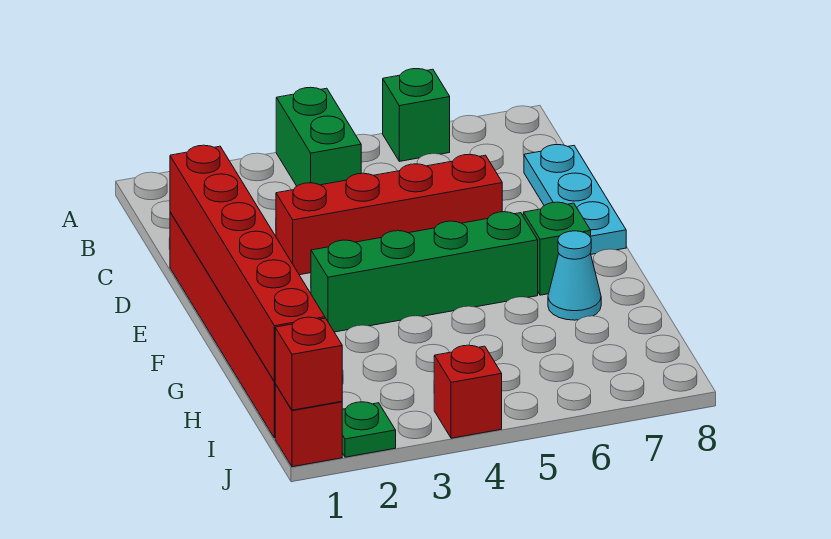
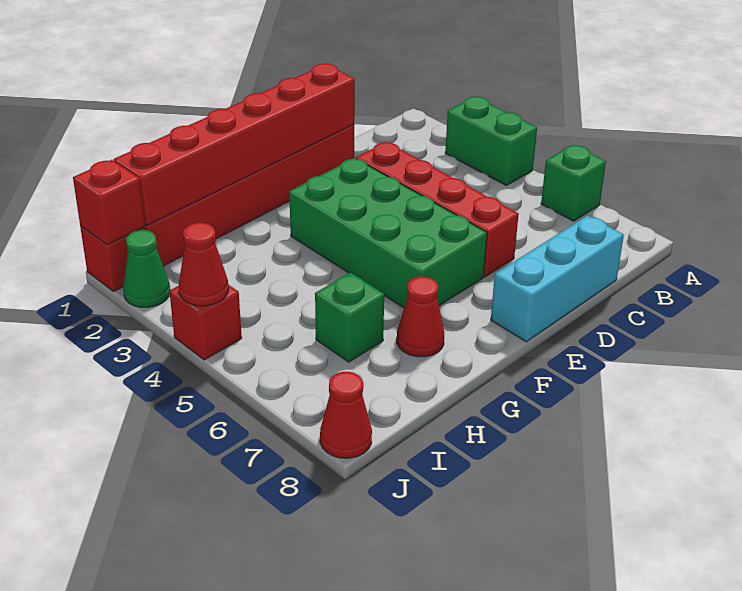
green brick A4:B4 level 1 -> green brick A3:A4 level 1
cyan plate C8:E8 level 1 -> cyan brick C8:E8 level 1
green brick F3:F6 level 1 -> green brick E3:F6 level 1
green brick F7 level 1 -> green brick H6 level 1
cyan cone G7 level 1 -> red cone G7 level 1
green plate J2 level 1 -> green cone J2 level 1
none -> red cone J4 level 2
none -> red cone J8 level 1

